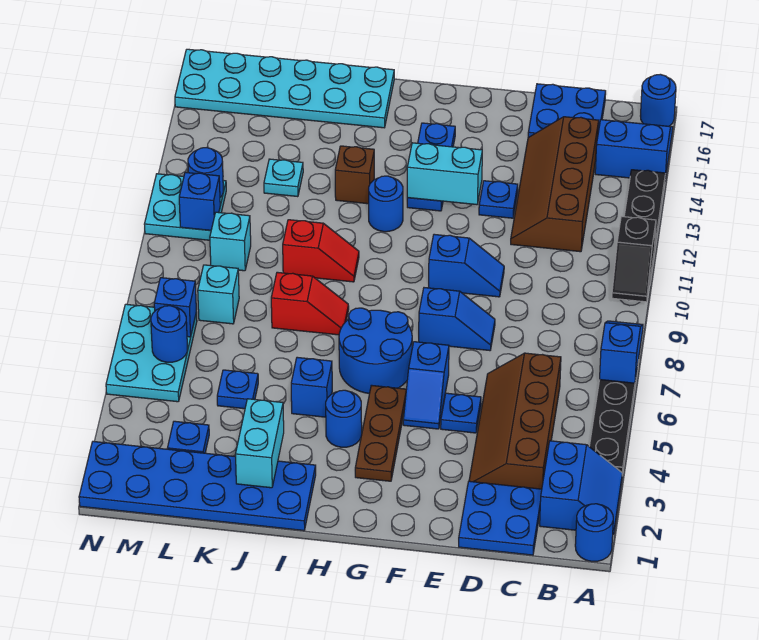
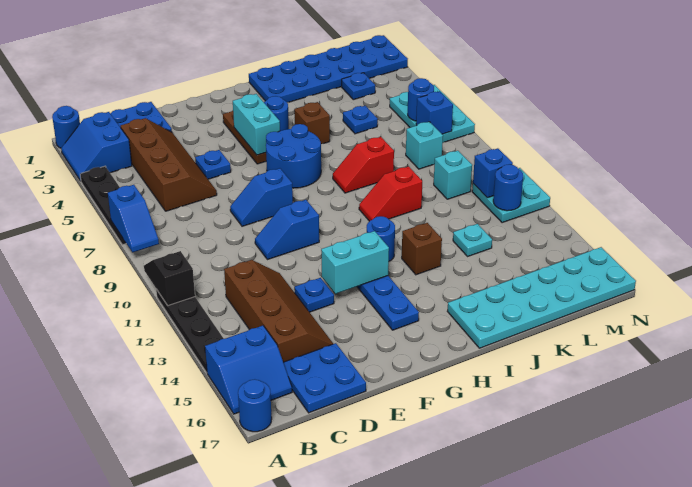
blue slope F5:F6 level 1 top 6 -> none
blue brick I5 level 1 -> brown brick I5 level 1
cyan brick J2:J3 level 2 -> cyan brick G4:G5 level 2

